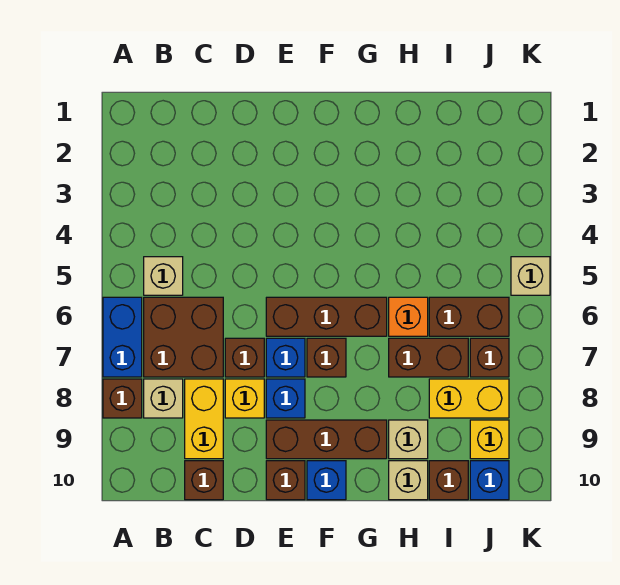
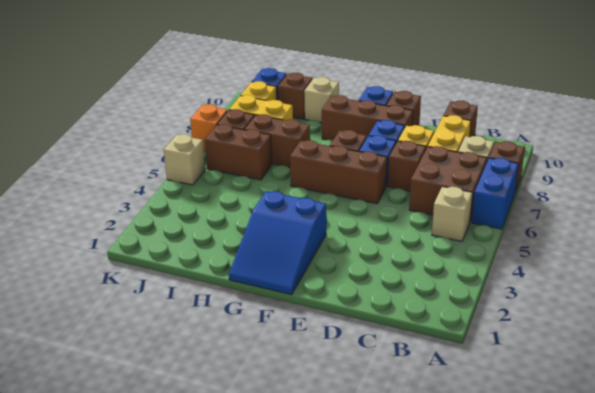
none -> blue slope F1:G3 level 1 top 3
orange brick H6 level 1 -> orange brick K7 level 1
tan brick H9 level 1 -> none

